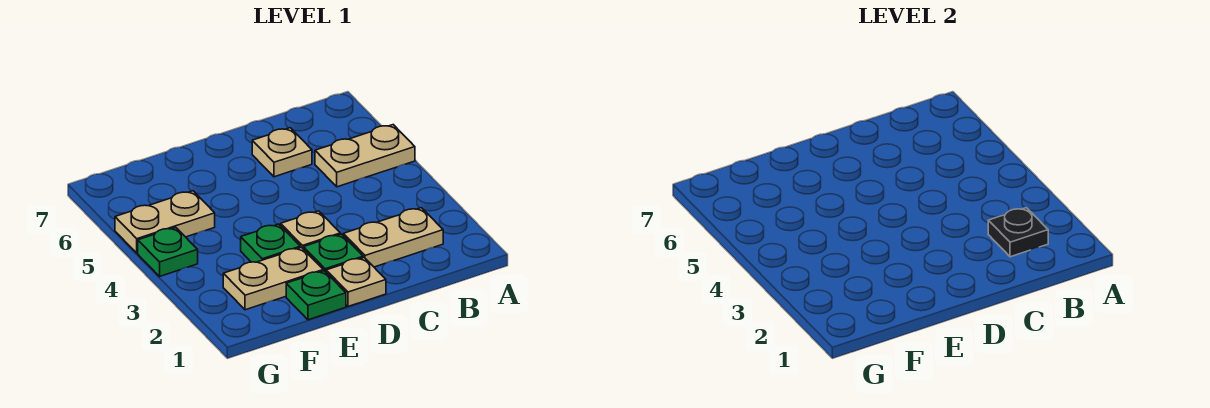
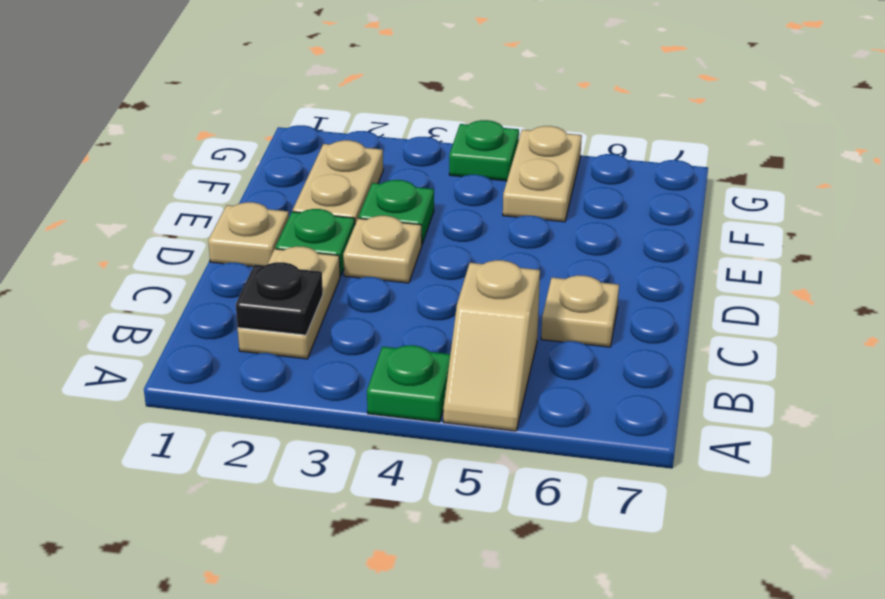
tan plate A5:B5 level 1 -> tan slope A5:B5 level 1 top B
green plate E1 level 1 -> green plate A4 level 1

